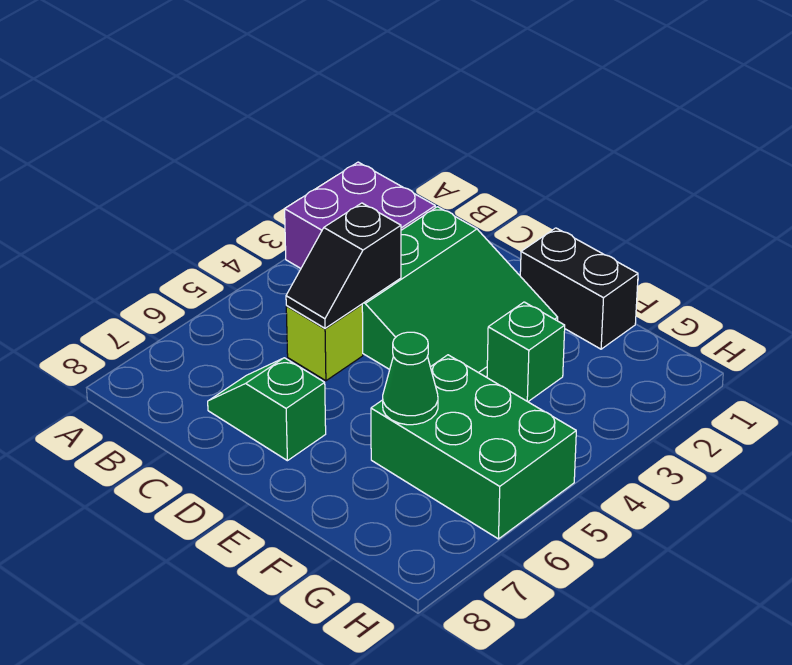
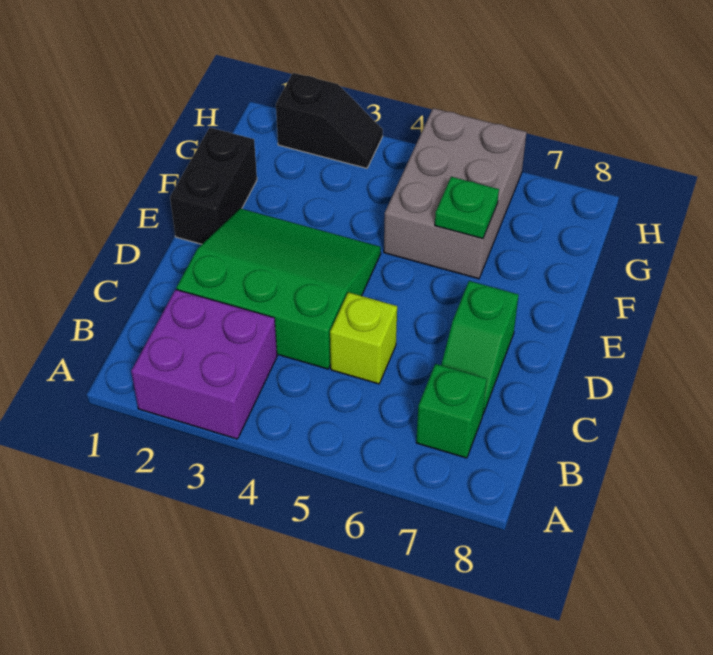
black slope C4:C5 level 2 top 4 -> black slope H2:H3 level 1 top 2
green brick F3 level 1 -> green brick B7 level 1
green brick F5:H6 level 1 -> grey brick F5:H6 level 1
green cone F6 level 2 -> green plate F6 level 2

